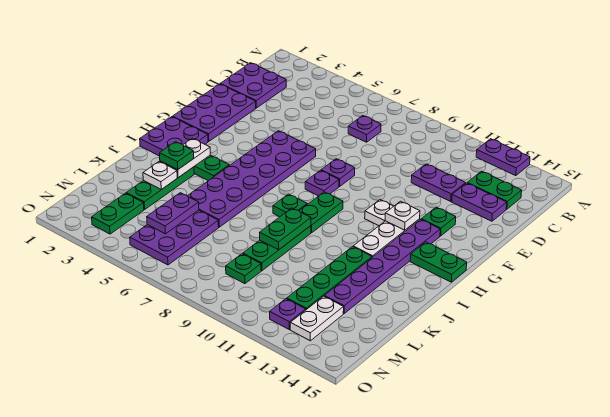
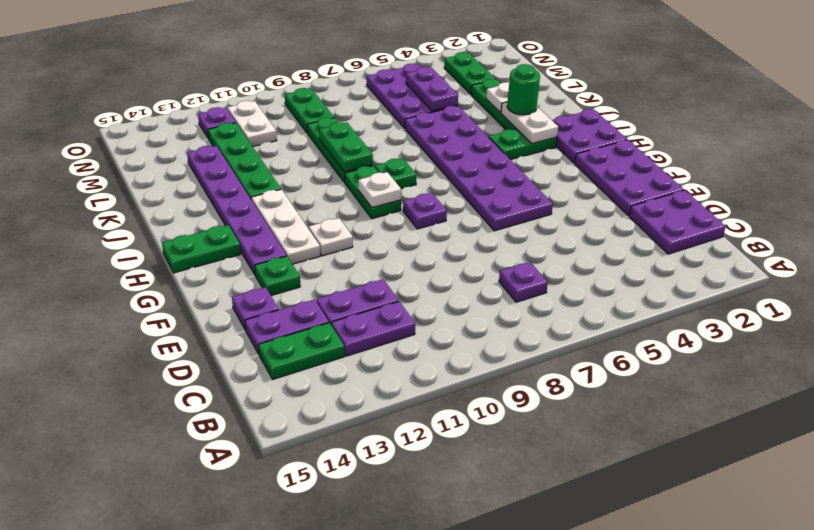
purple plate A12:A13 level 1 -> purple plate C11:C12 level 1
purple plate F8 level 1 -> purple plate E14 level 1
white plate G12 level 2 -> white plate H9 level 2
green plate J3 level 3 -> green round brick J3 level 3
green plate M9 level 1 -> green plate M9:N9 level 1
white plate M13:N13 level 1 -> white plate M11:N11 level 1

